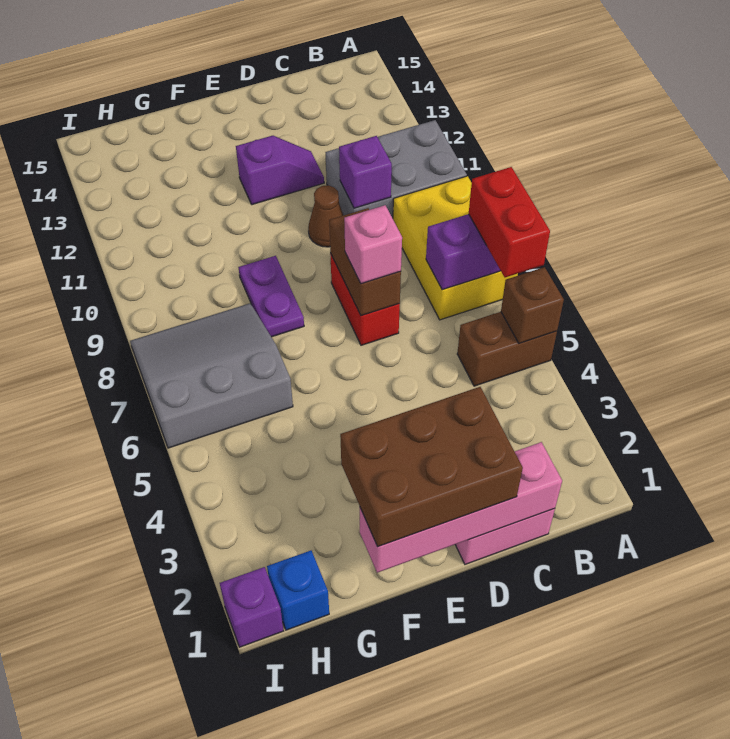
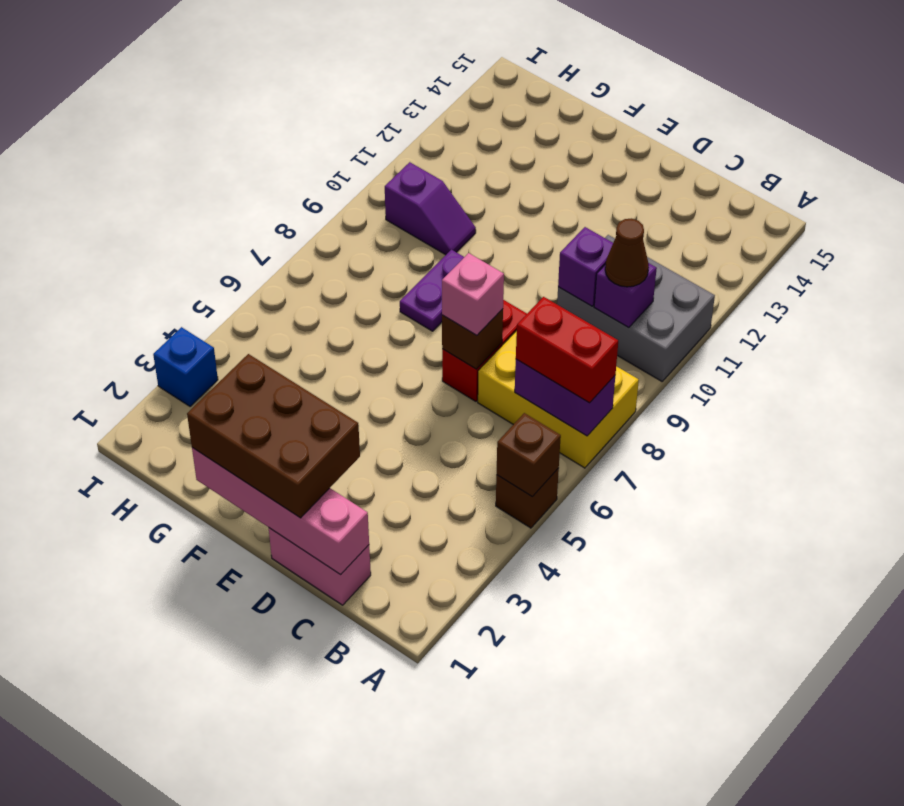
brown brick A5:B5 level 1 -> brown brick A5 level 1
red brick A6:A7 level 3 -> red brick A7:B7 level 3
yellow brick A7:B9 level 1 -> yellow brick A7:C8 level 1
brown brick D7:D8 level 2 -> brown brick D7 level 2
brown cone D10 level 1 -> brown cone B10 level 3
purple slope D12:E12 level 1 top E -> purple slope G10:H10 level 1 top H
grey slope G6:I8 level 1 top 6 -> none
blue brick H1 level 1 -> blue brick I3 level 1
purple brick I1 level 1 -> purple brick B10 level 2

